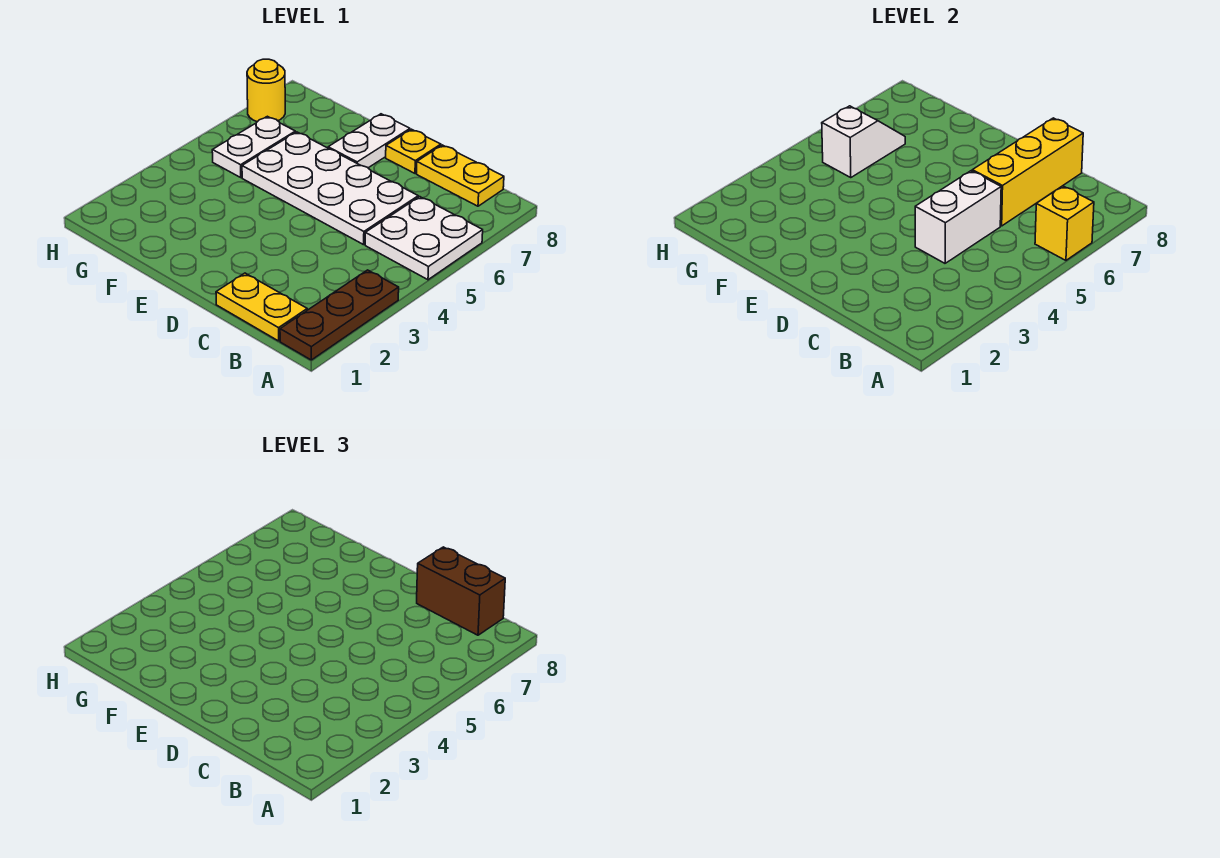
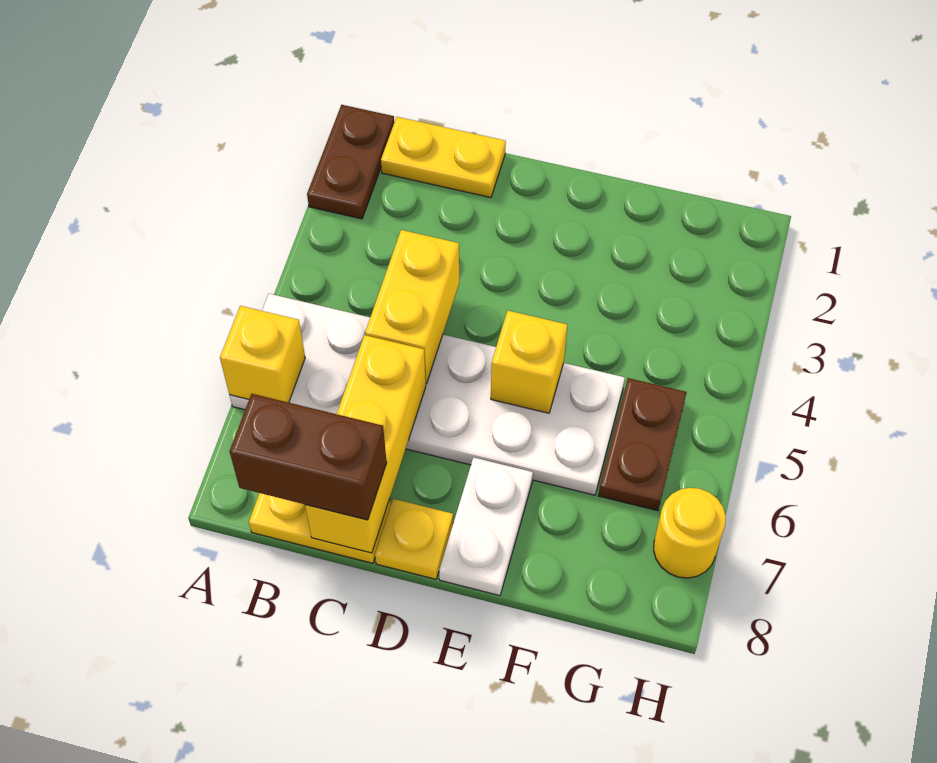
brown plate A1:A3 level 1 -> brown plate A1:A2 level 1
white brick C4:C5 level 2 -> yellow brick C4:C5 level 2
none -> yellow brick E5 level 2
white plate G5:G6 level 1 -> brown plate G5:G6 level 1
white slope G5:G6 level 2 top 5 -> none

